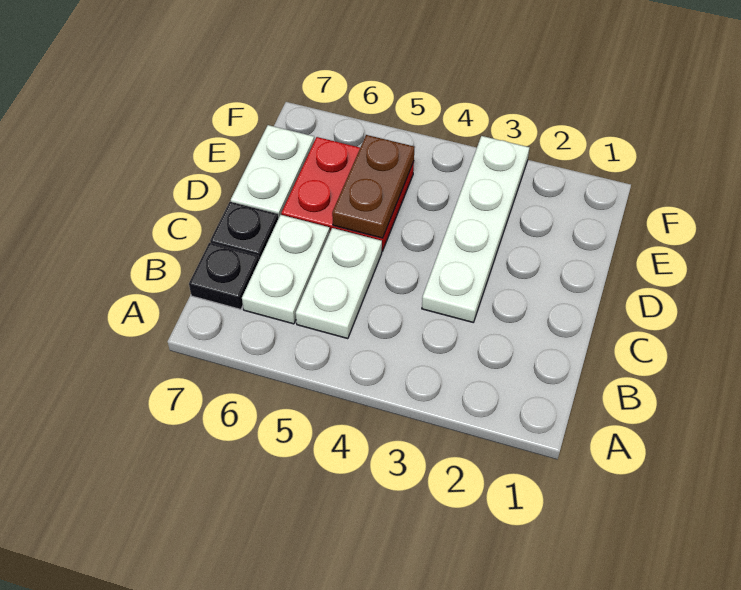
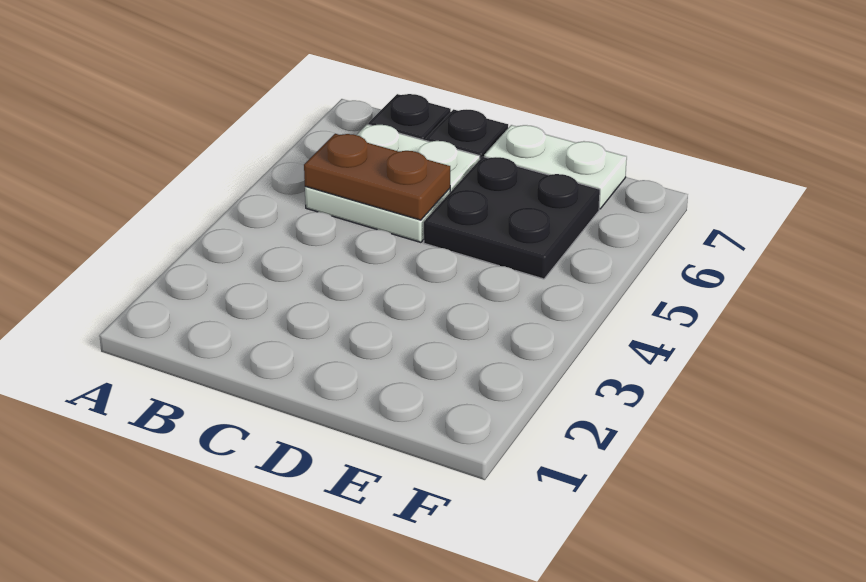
white plate C3:F3 level 1 -> none
red plate D5:E6 level 1 -> black plate D5:E6 level 1
brown plate D5:E5 level 2 -> brown plate B5:C5 level 2

